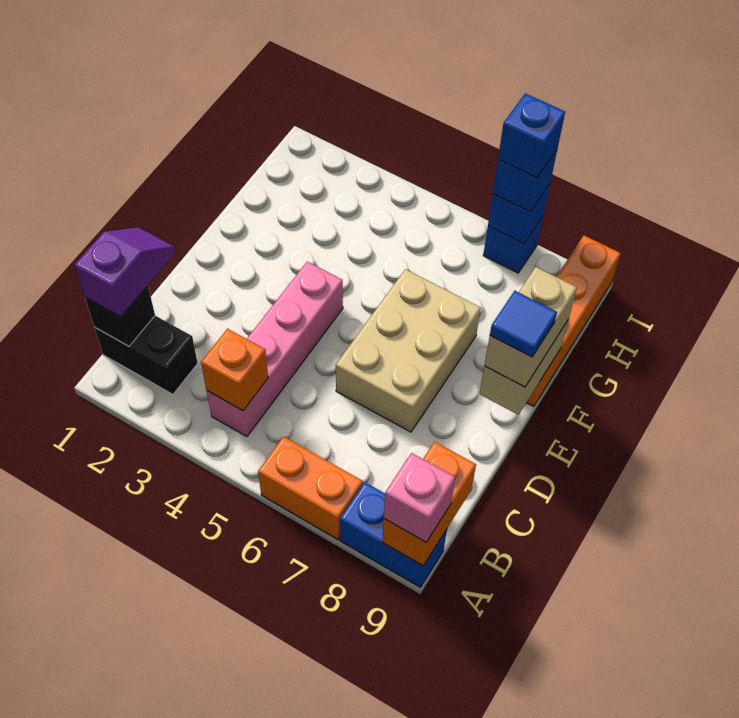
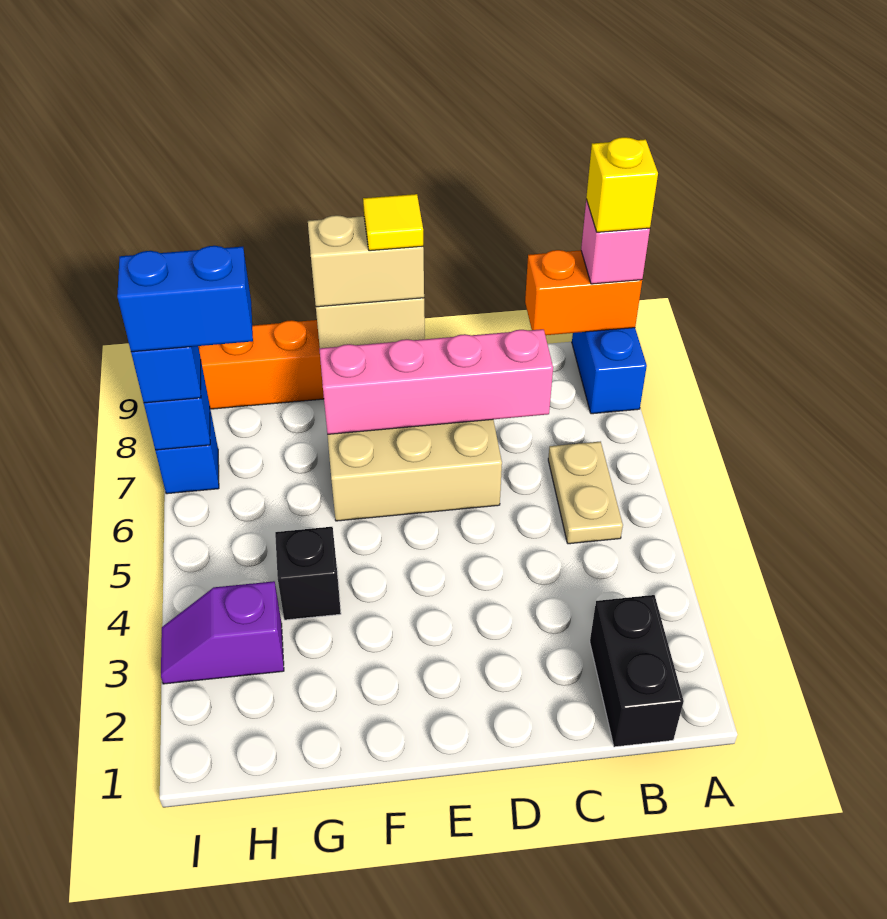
orange brick A6:A7 level 1 -> none
none -> yellow brick A9 level 4
black brick B1 level 2 -> black brick G4 level 1
purple slope B1:C1 level 3 top B -> purple slope H3:I3 level 1 top H
pink brick B4:E4 level 1 -> pink brick C7:F7 level 2
orange brick B4 level 2 -> none
none -> tan plate B5:B6 level 1
blue tile E9 level 4 -> yellow tile E9 level 4
blue brick I7 level 4 -> blue brick H7:I7 level 4

